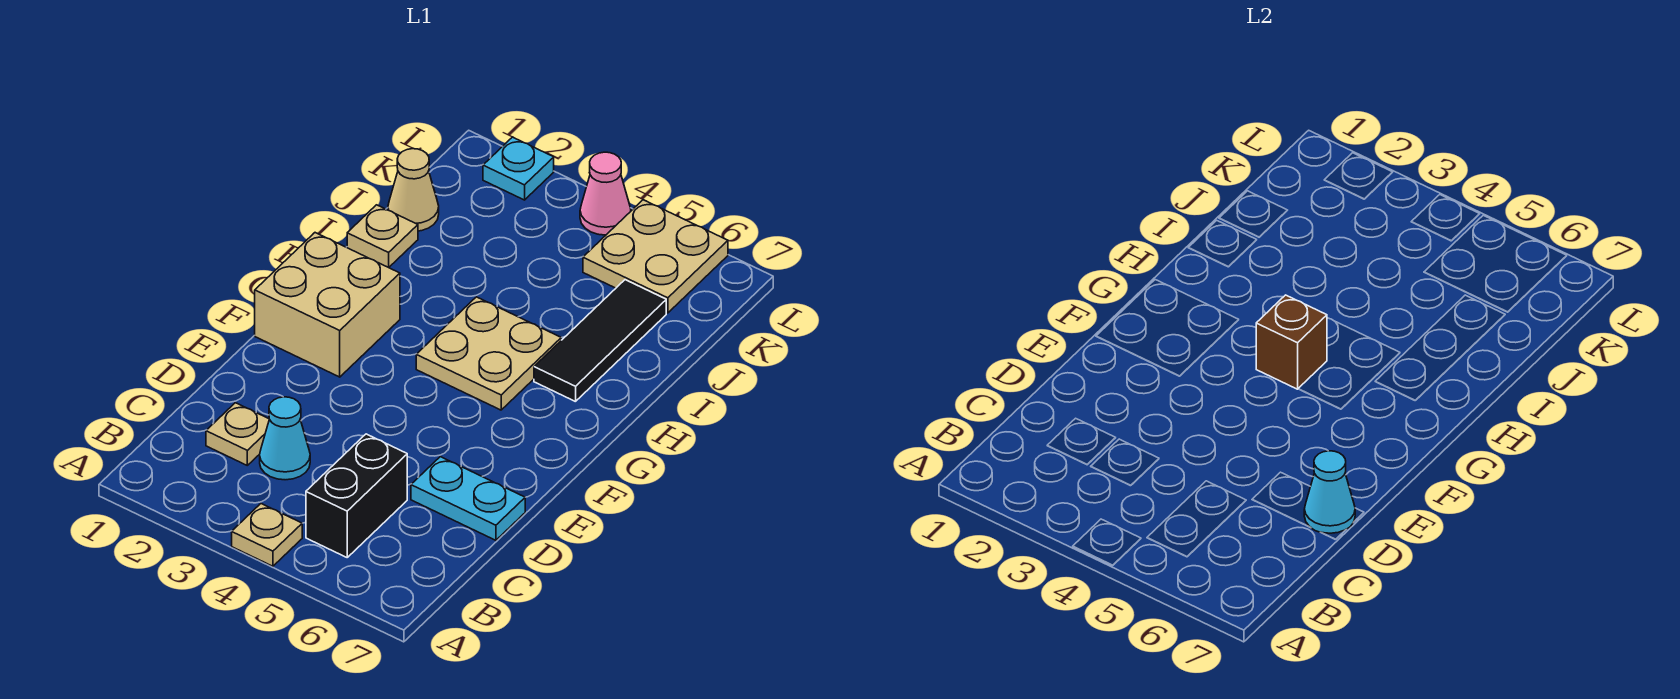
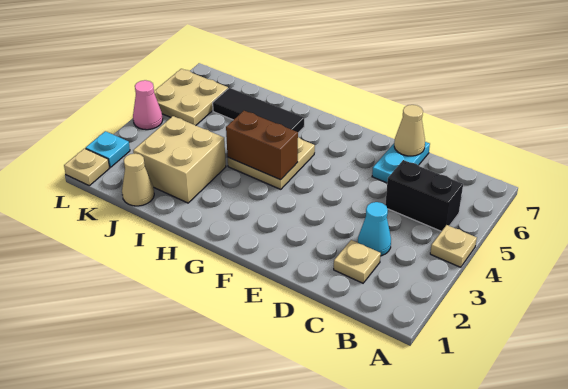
cyan cone D7 level 2 -> tan cone D7 level 2
tan brick F1:G2 level 1 -> tan brick I2:J3 level 1
brown brick G4 level 2 -> brown brick G4:H4 level 2
tan plate I1 level 1 -> tan plate L1 level 1

